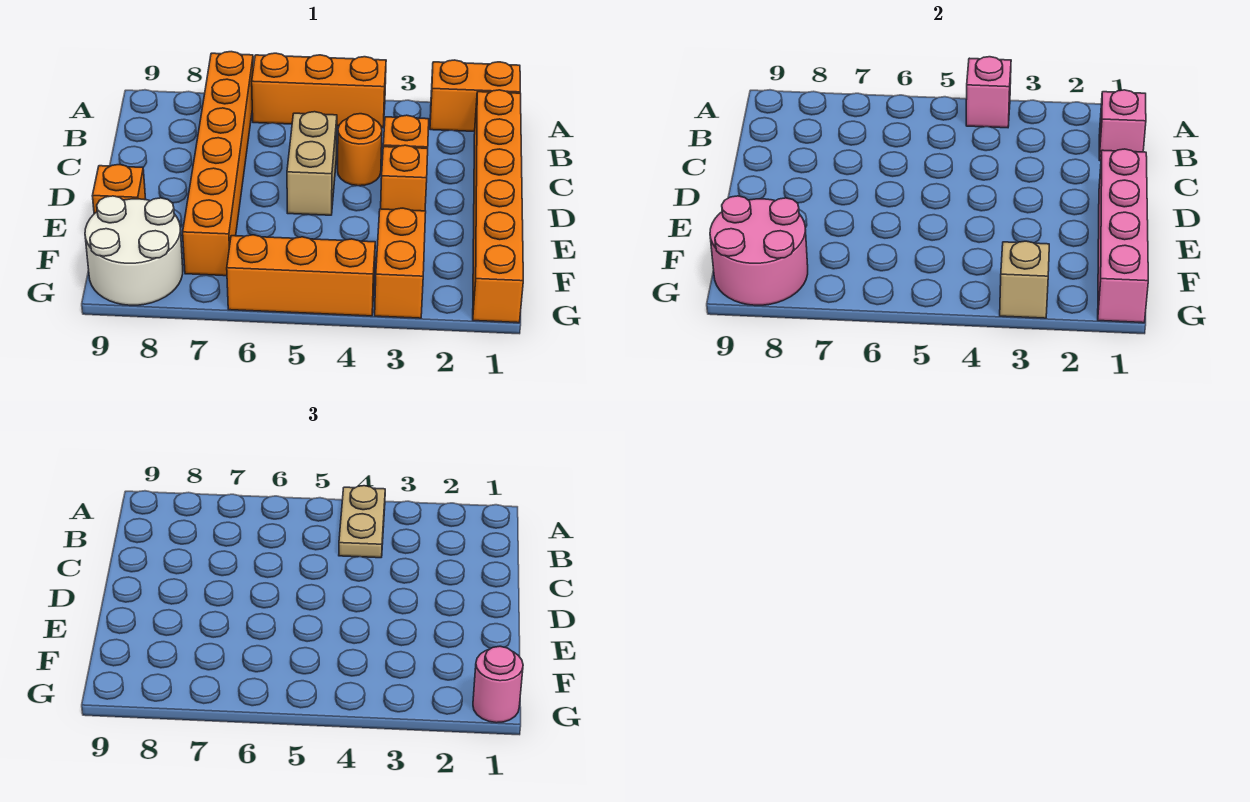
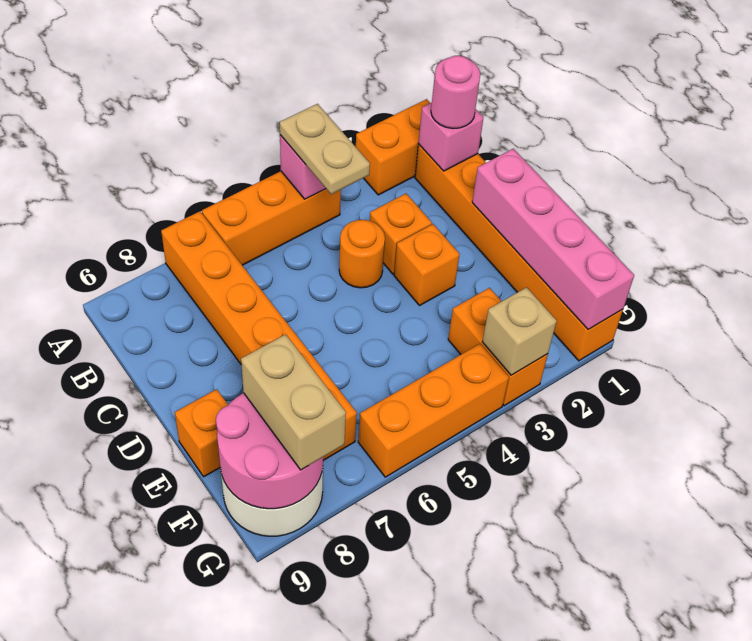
tan brick C5:D5 level 1 -> tan brick F8:G8 level 3
pink round brick G1 level 3 -> pink round brick B1 level 3

